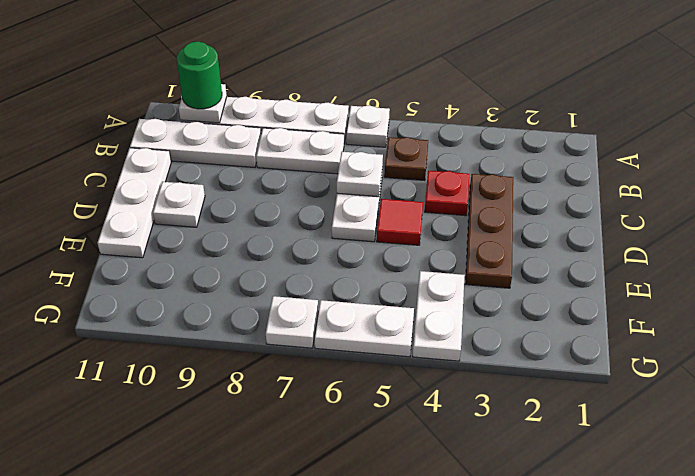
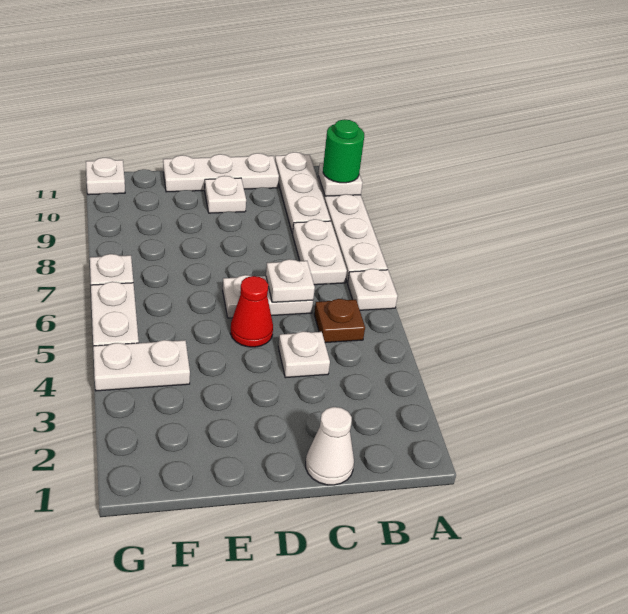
none -> white cone C1 level 1
brown plate C3:E3 level 1 -> none
red plate C4 level 1 -> white plate C4 level 1
red tile D5 level 1 -> red cone D5 level 1
none -> white plate G11 level 1

